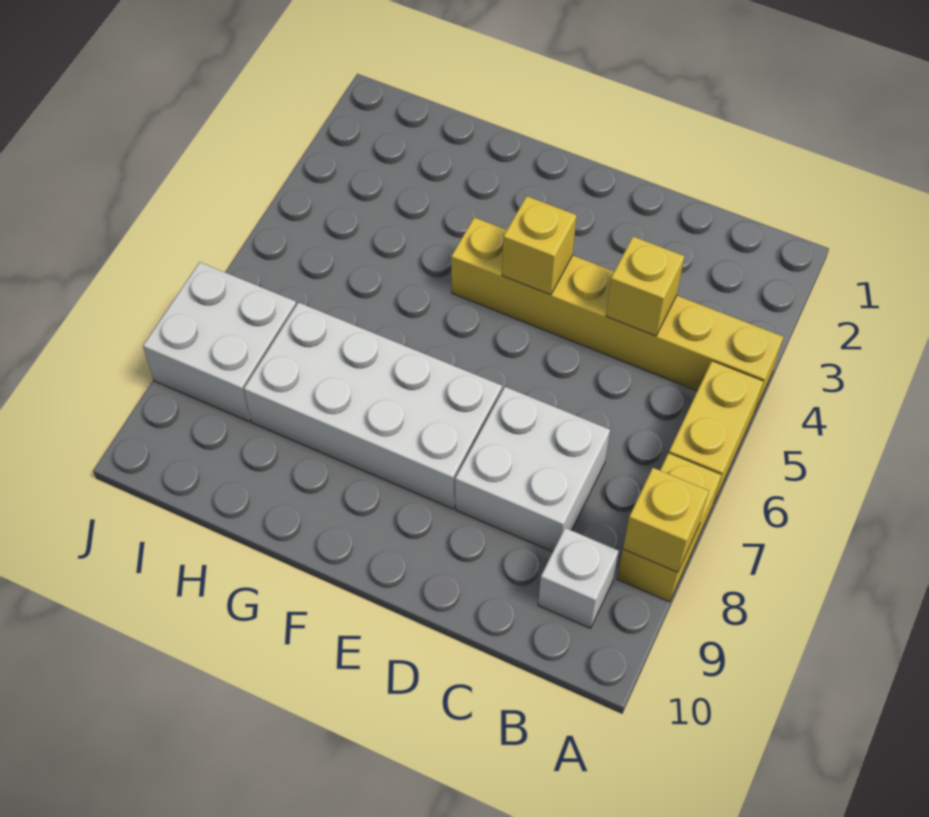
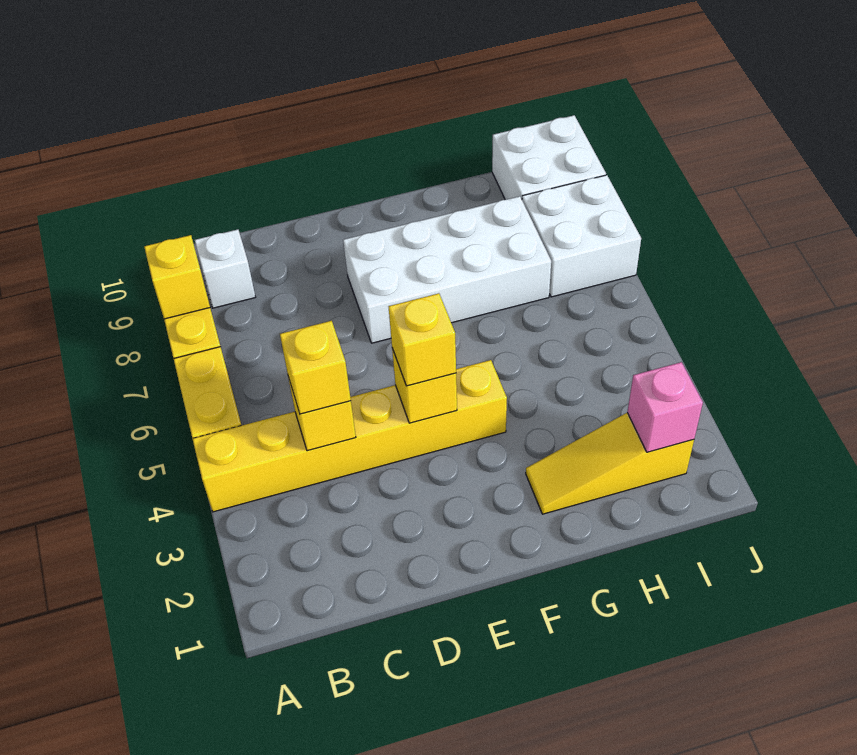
none -> yellow brick C4 level 3
white brick C7:D8 level 1 -> white brick I9:J10 level 1
none -> yellow brick E4 level 3
none -> yellow slope G2:I2 level 1 top I
none -> pink brick I2 level 2

